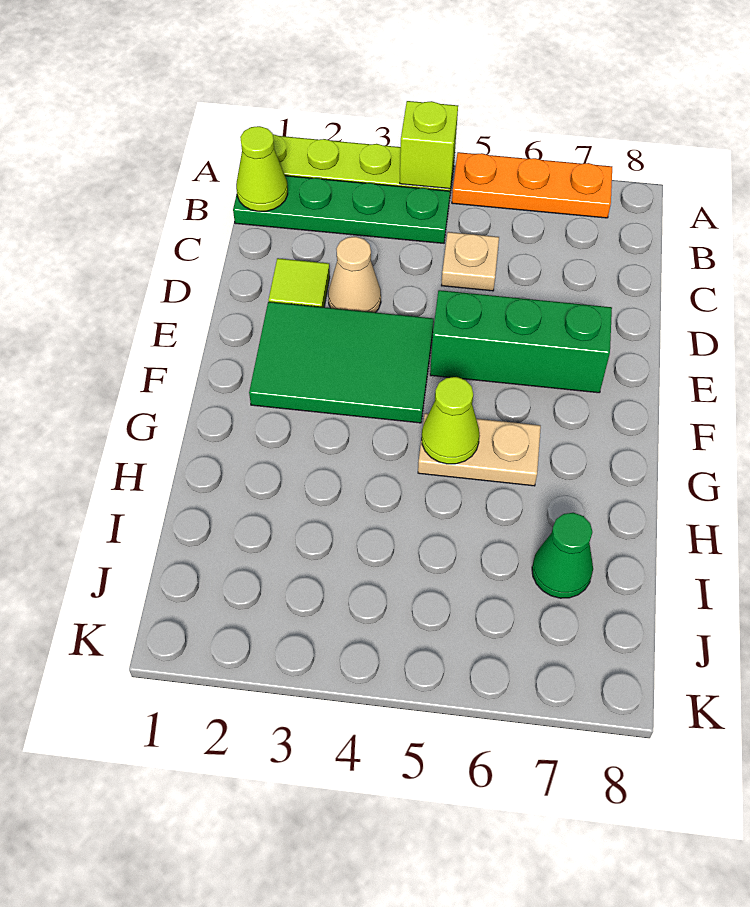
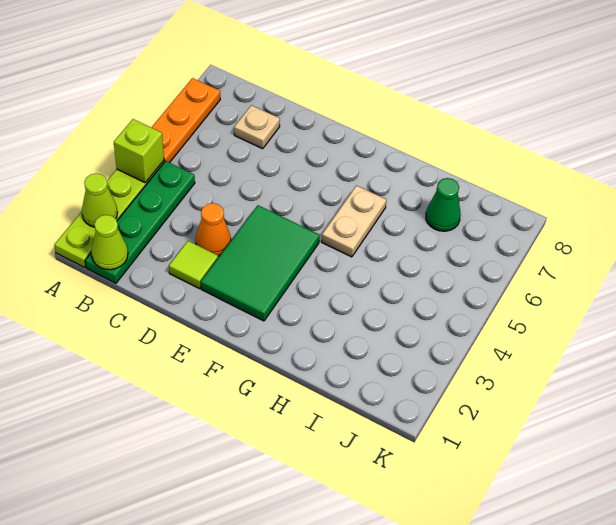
tan plate C5 level 1 -> tan plate C7 level 1
tan cone D3 level 1 -> orange cone D3 level 1
green brick E5:E7 level 1 -> none
lime cone G5 level 2 -> lime cone A2 level 2

